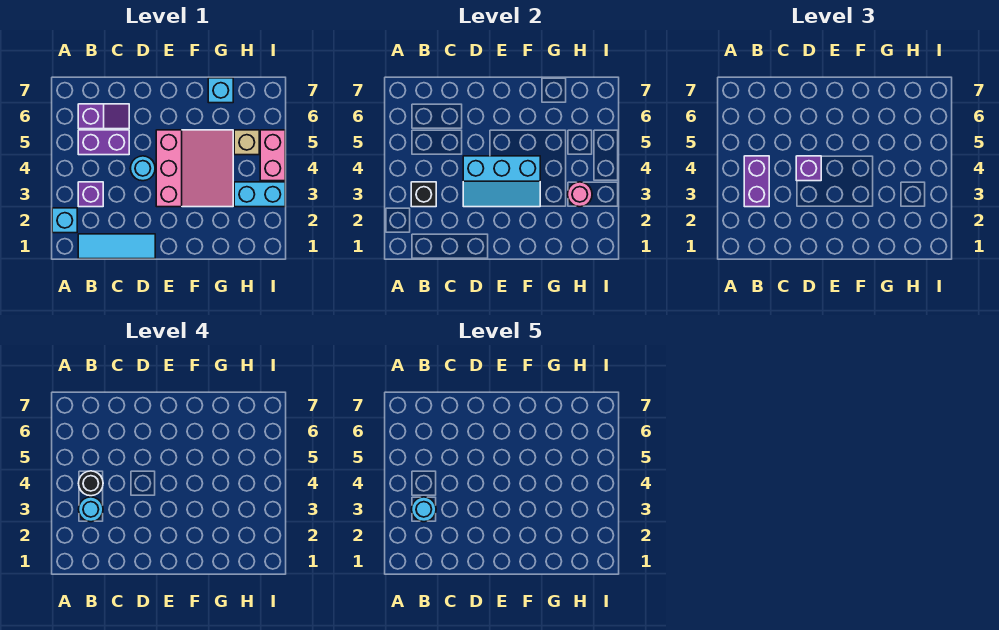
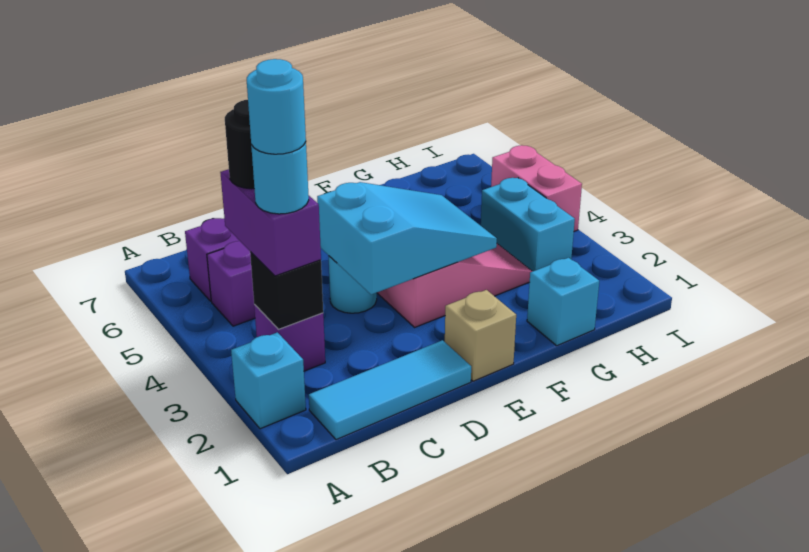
cyan slope D3:F4 level 2 top 4 -> cyan slope D3:F4 level 2 top D
purple brick D4 level 3 -> none
cyan brick G7 level 1 -> cyan brick G1 level 1
cyan brick H3:I3 level 1 -> cyan brick H3:H4 level 1
pink round brick H3 level 2 -> none
tan brick H5 level 1 -> tan brick E1 level 1

